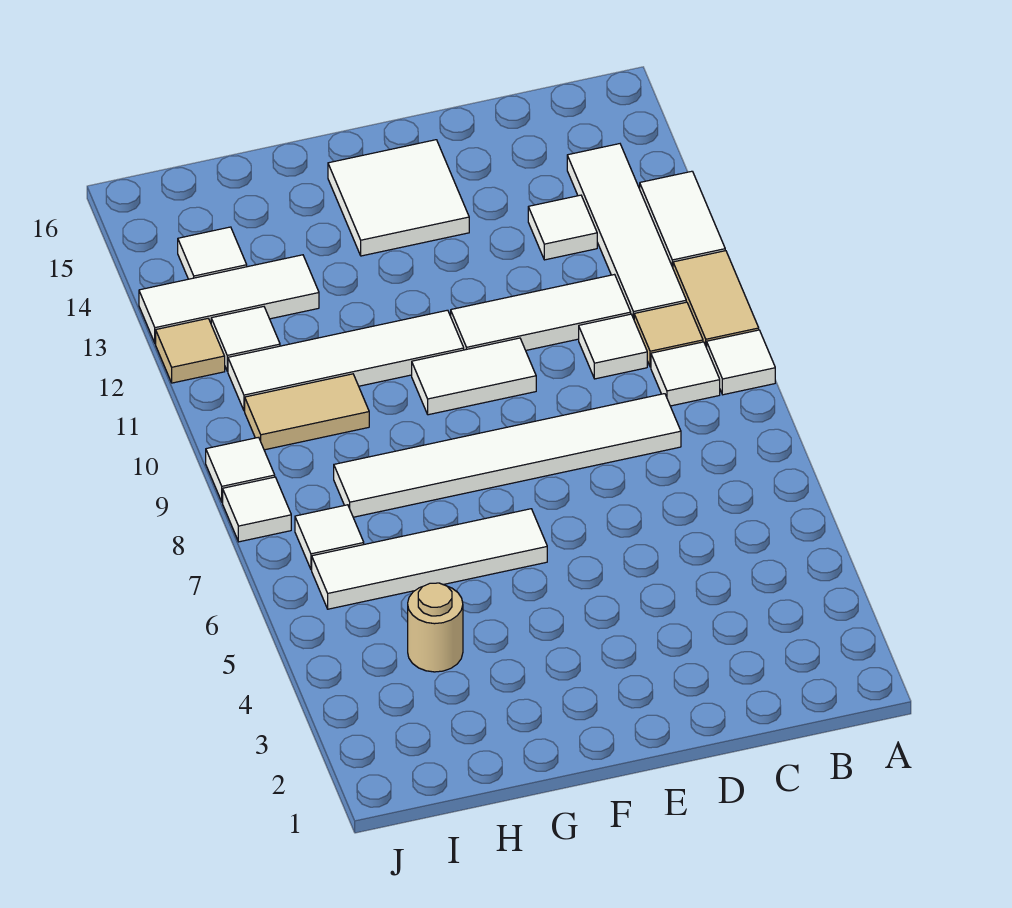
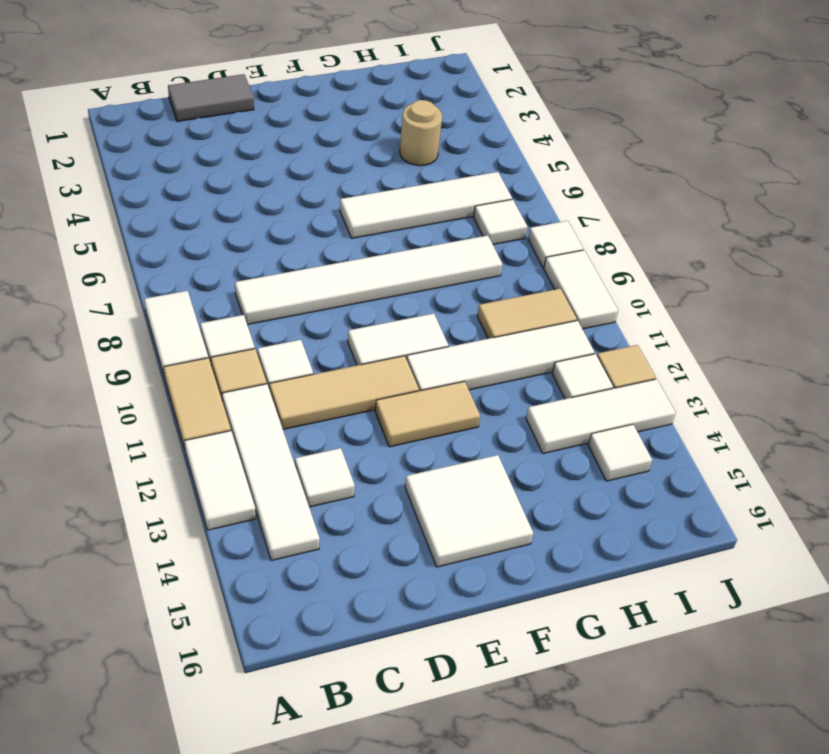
white tile A9 level 1 -> white tile A8:A9 level 1
none -> grey tile C1:D1 level 1
white tile C11:E11 level 1 -> tan tile C11:E11 level 1
none -> tan tile E12:F12 level 1
white tile J9 level 1 -> white tile J9:J10 level 1

